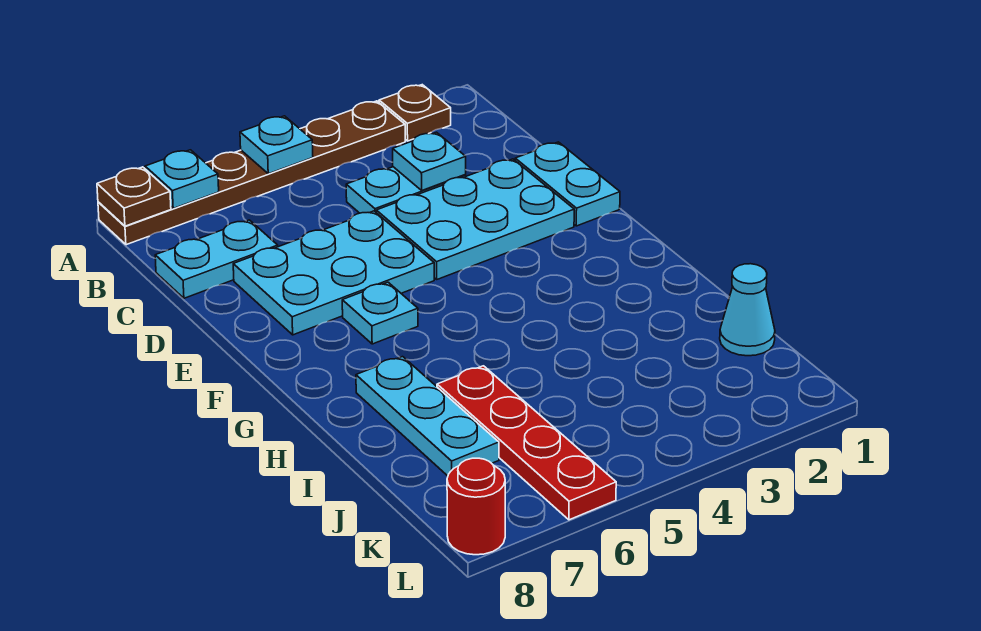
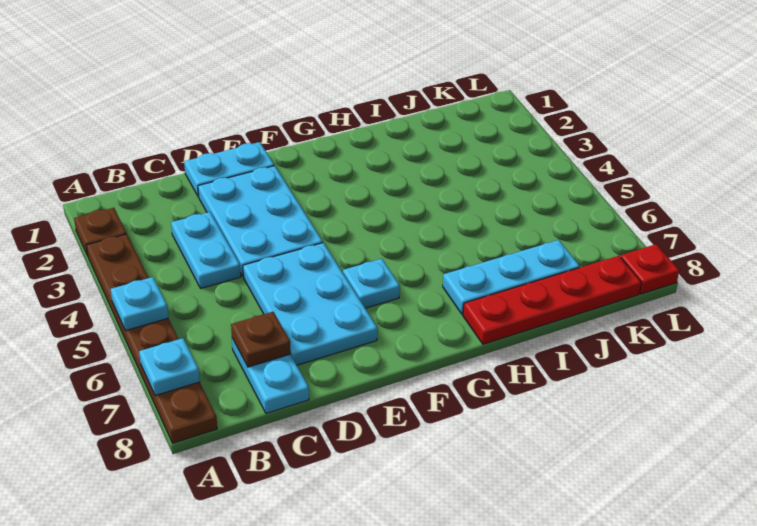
brown plate A8 level 2 -> brown plate C7 level 2
cyan plate C3 level 2 -> none
red plate I6:L6 level 1 -> red plate H8:K8 level 1
cyan cone J1 level 1 -> none
red round brick L8 level 1 -> red plate L8 level 1

